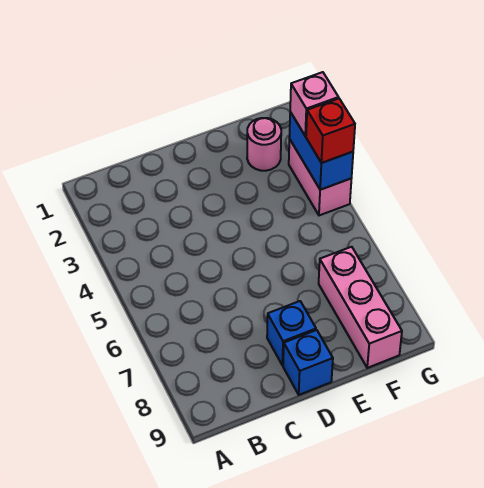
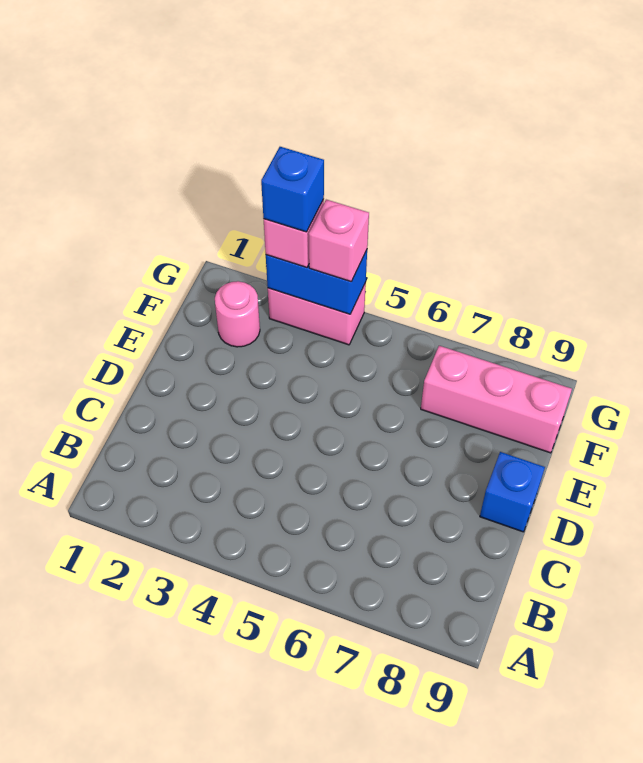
blue brick D8 level 1 -> blue brick G3 level 4
red brick G4 level 3 -> pink brick G4 level 3

